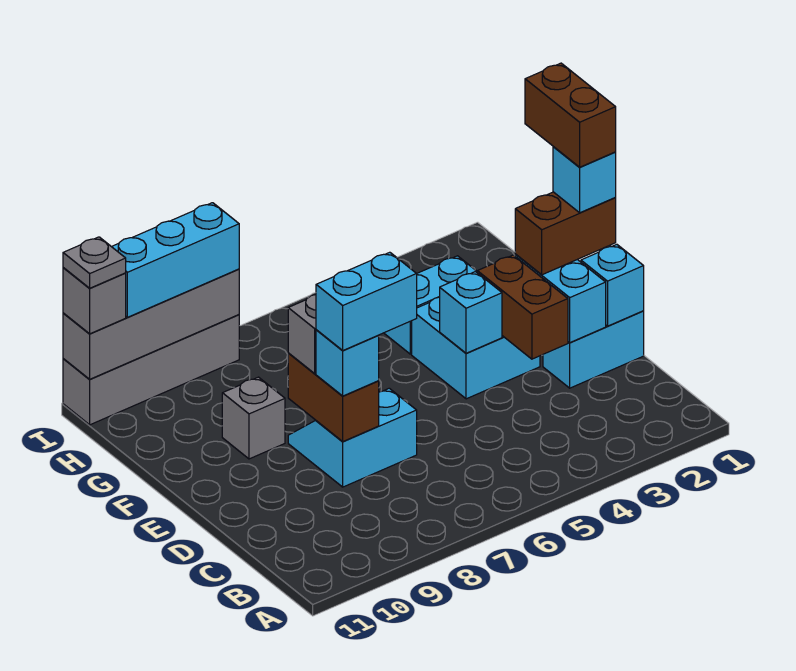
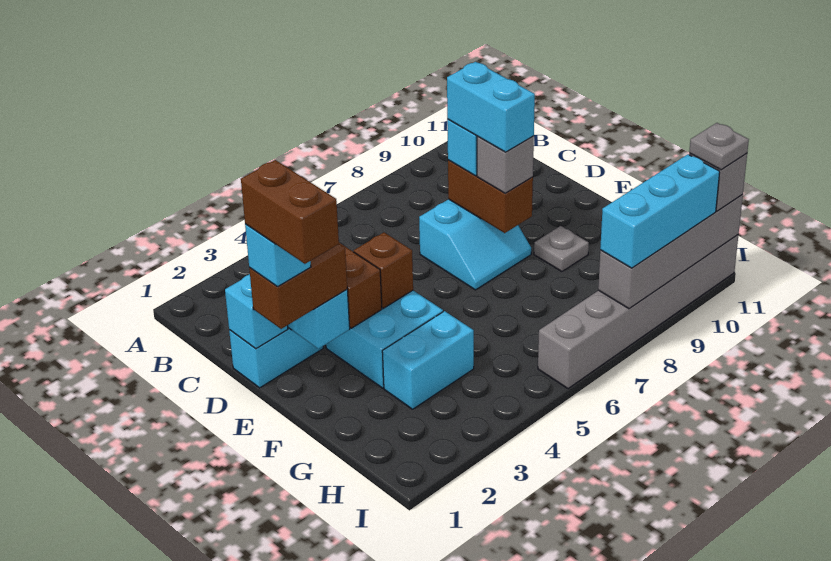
cyan brick D7:D8 level 4 -> cyan brick D8:E8 level 4
cyan brick E4 level 2 -> brown brick E4 level 2
grey brick F9 level 1 -> grey plate F9 level 1
grey brick I8:I11 level 1 -> grey brick I6:I11 level 1

